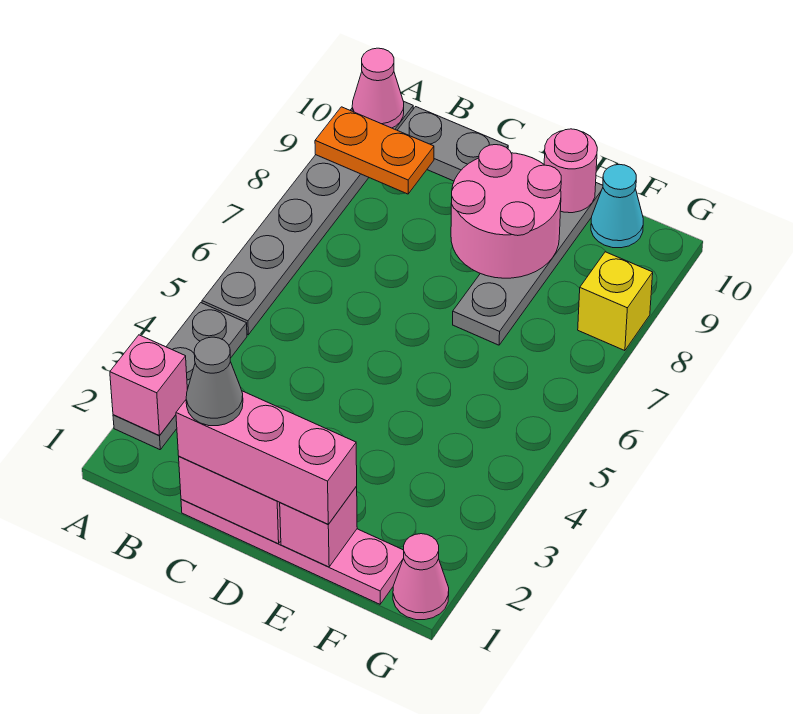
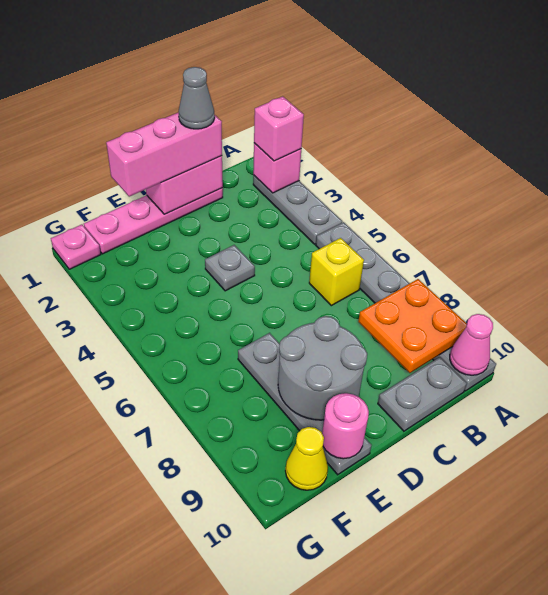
orange plate A9:B9 level 2 -> orange plate A8:B9 level 2
none -> grey plate D4 level 1
pink round brick D8:E9 level 2 -> grey round brick D8:E9 level 2
pink brick E1 level 2 -> pink brick A2 level 3
cyan cone F10 level 1 -> yellow cone F10 level 1
pink cone G1 level 1 -> pink plate G1 level 1
yellow brick G8 level 1 -> yellow brick B6 level 1

